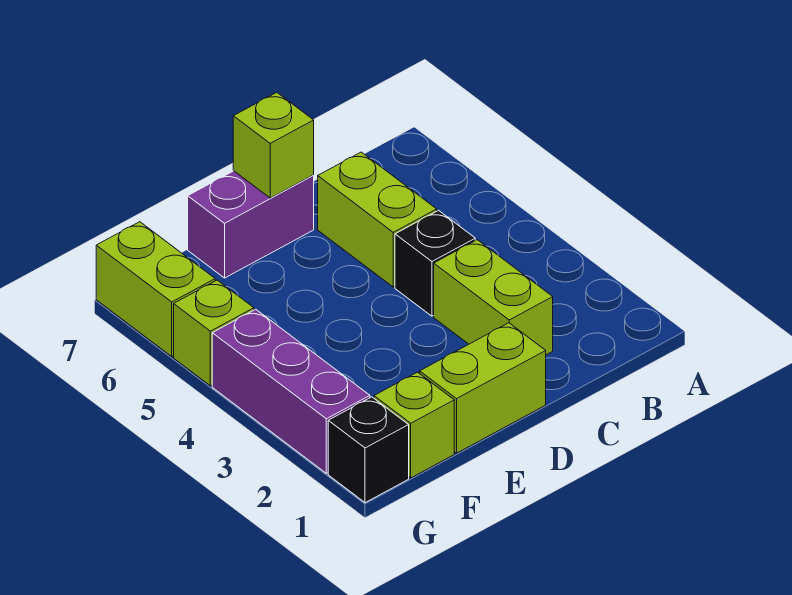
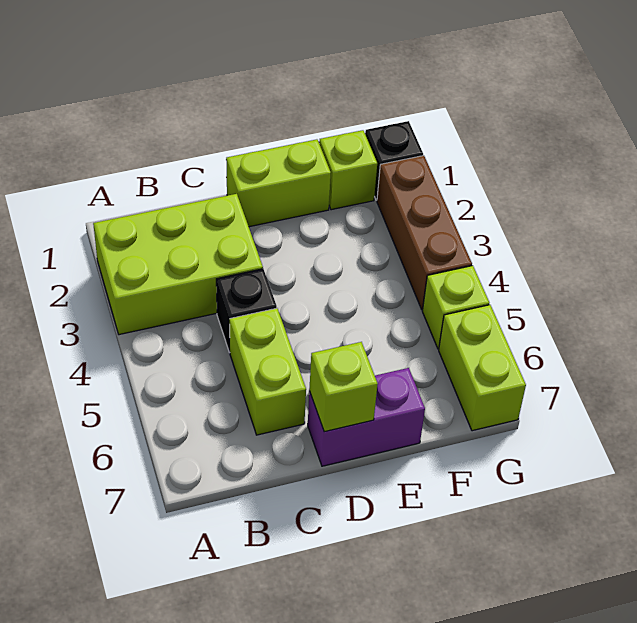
lime brick C2:C3 level 1 -> lime brick A2:C3 level 1
purple brick G2:G4 level 1 -> brown brick G2:G4 level 1

